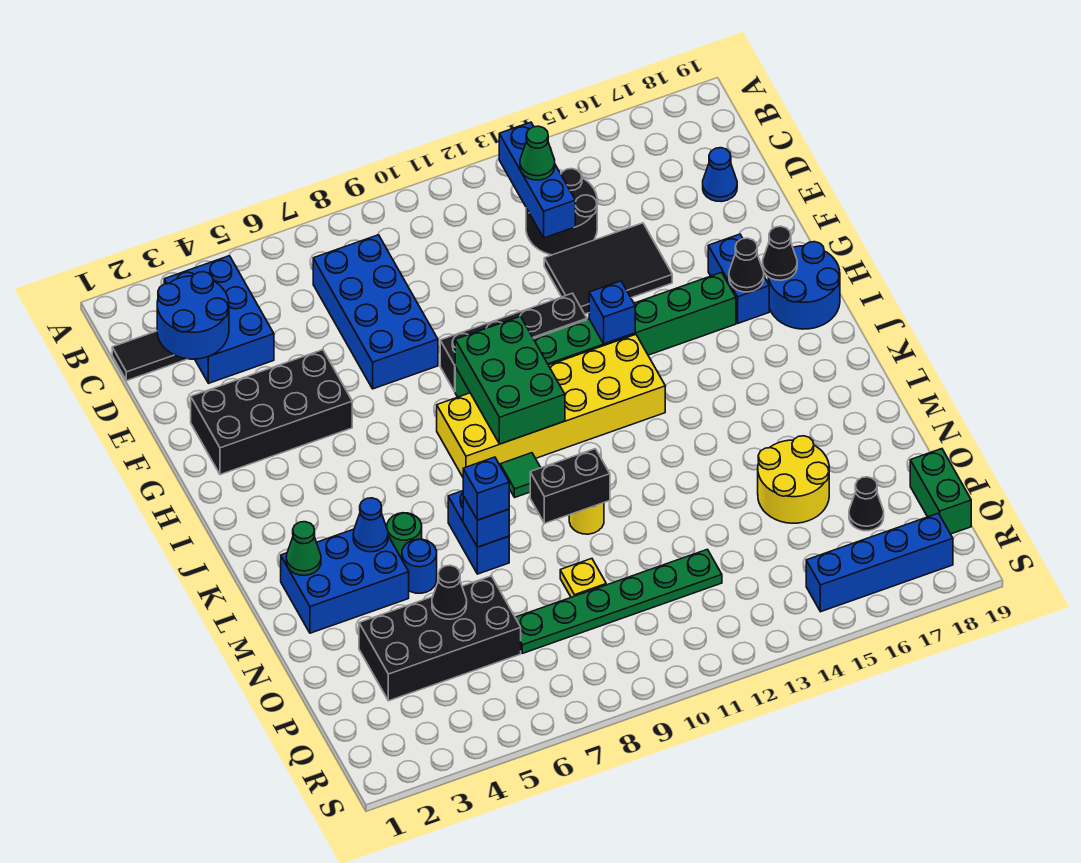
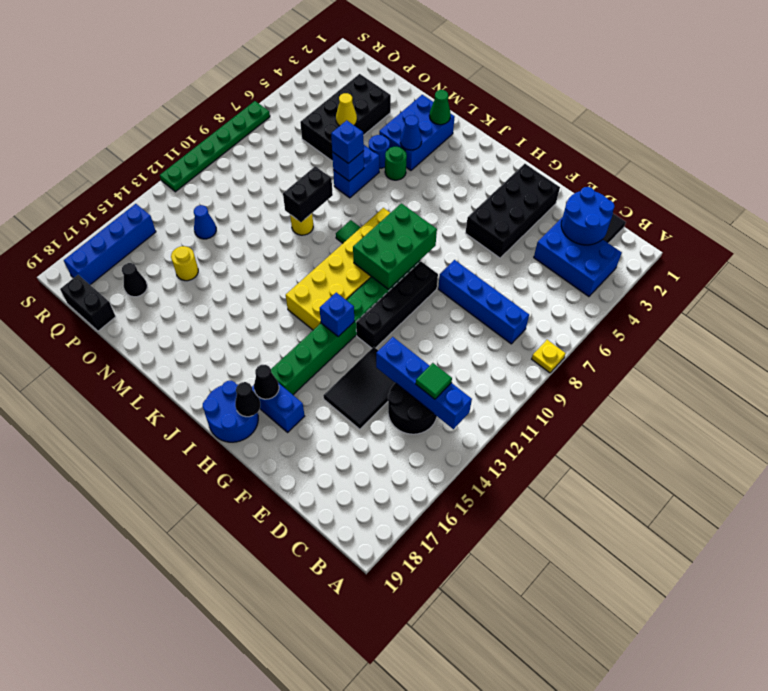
blue brick B13:D13 level 2 -> blue brick B13:E13 level 2
blue brick C7:F8 level 1 -> blue brick C8:F8 level 1
green cone C13 level 3 -> green tile C13 level 3
blue cone D18 level 1 -> blue cone P13 level 1
green brick H9:J10 level 2 -> green brick H8:I10 level 2
blue brick L7:M7 level 1 -> blue brick M6:M7 level 1
yellow round brick N15:O16 level 1 -> yellow round brick O15 level 1
black cone O5 level 2 -> yellow cone O5 level 2
yellow plate O9 level 1 -> yellow plate A8 level 1
green plate P7:P12 level 1 -> green plate S7:S12 level 1
green brick P19:Q19 level 1 -> black brick P19:Q19 level 1

